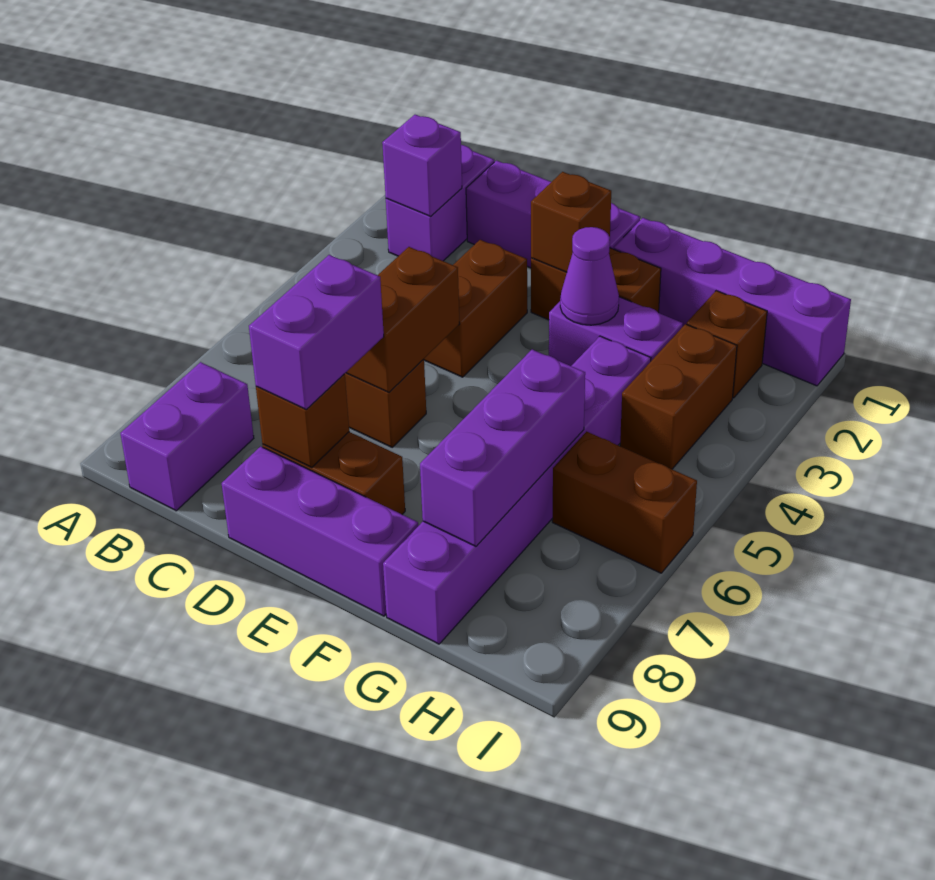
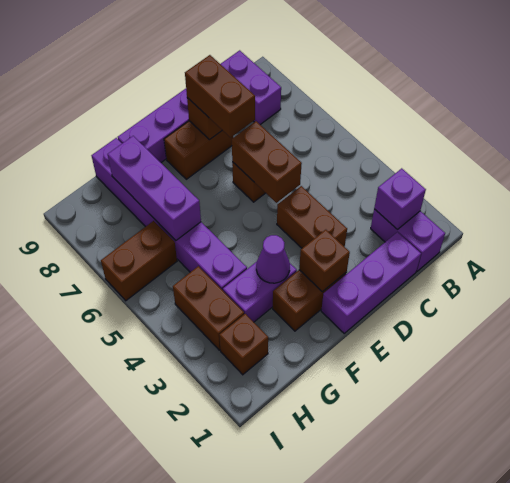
purple brick D7:D8 level 3 -> brown brick D7:D8 level 3
purple brick F1:I1 level 1 -> none

